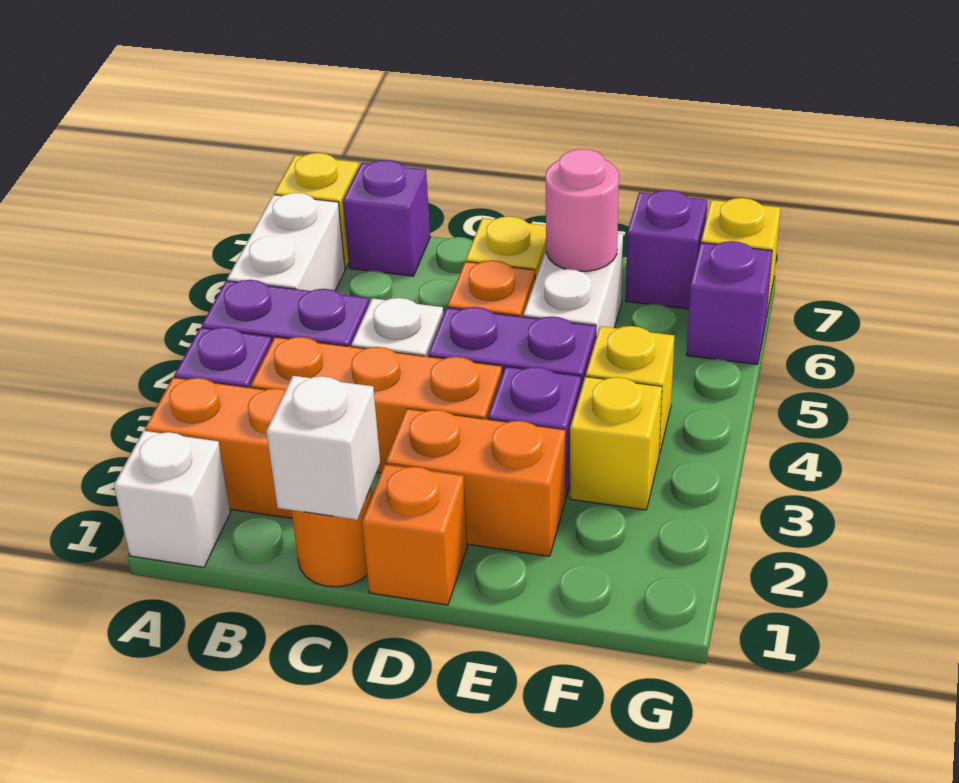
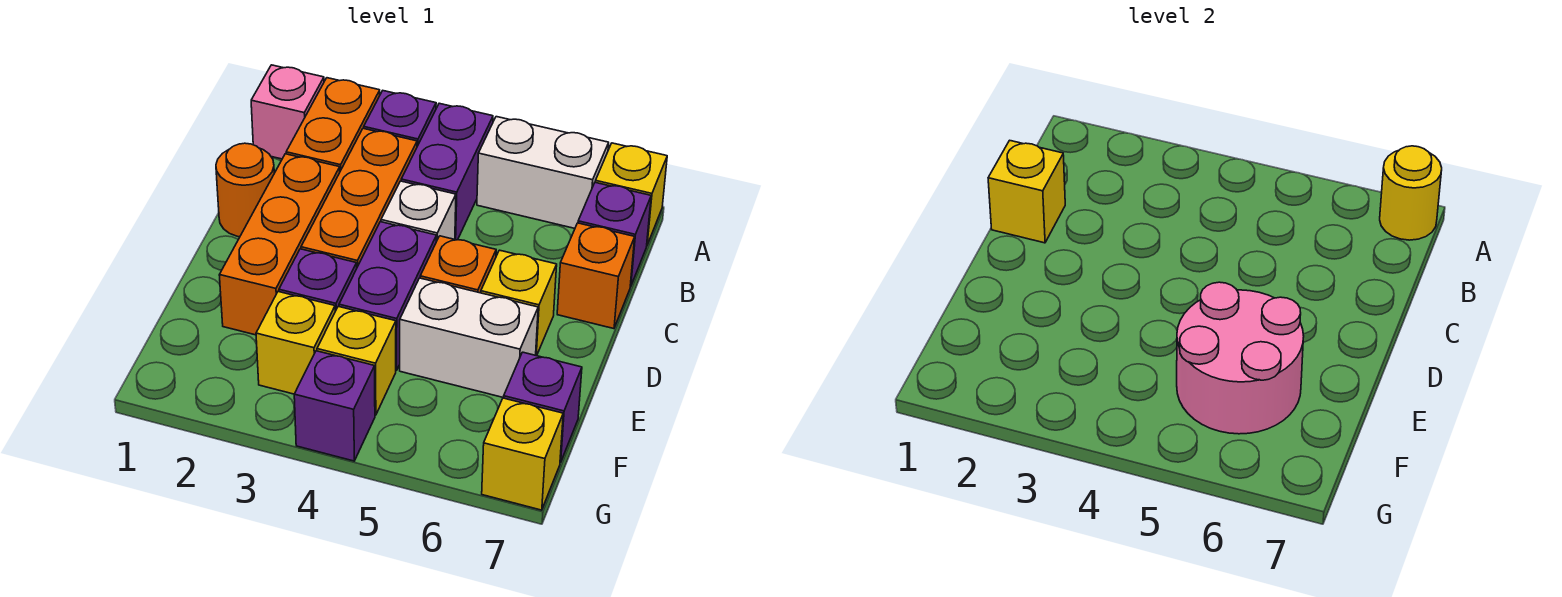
white brick A1 level 1 -> pink brick A1 level 1
none -> yellow round brick A7 level 2
white brick C1 level 2 -> yellow brick C1 level 2
orange brick D1 level 1 -> orange brick C7 level 1
orange brick D2:E2 level 1 -> orange brick C2:E2 level 1
pink round brick E6 level 2 -> pink round brick E5:F6 level 2
purple brick G6 level 1 -> purple brick G4 level 1

